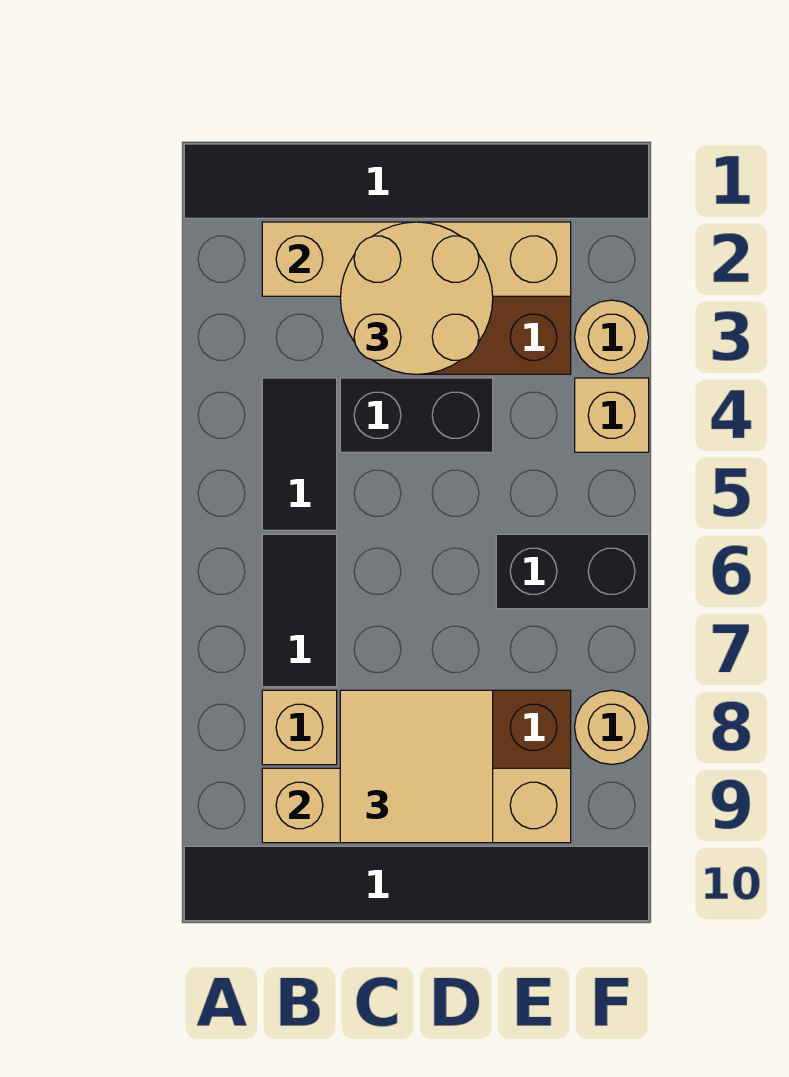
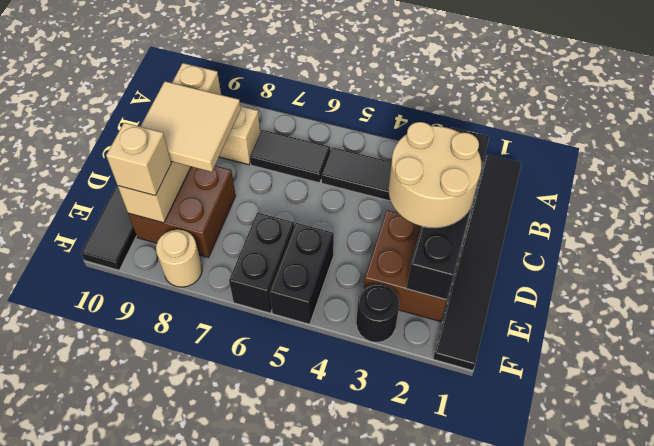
tan brick B2:E2 level 2 -> black brick B2:E2 level 2
black brick C4:D4 level 1 -> black brick E5:F5 level 1
tan round brick F3 level 1 -> black round brick F3 level 1
tan brick F4 level 1 -> tan brick E9 level 3

